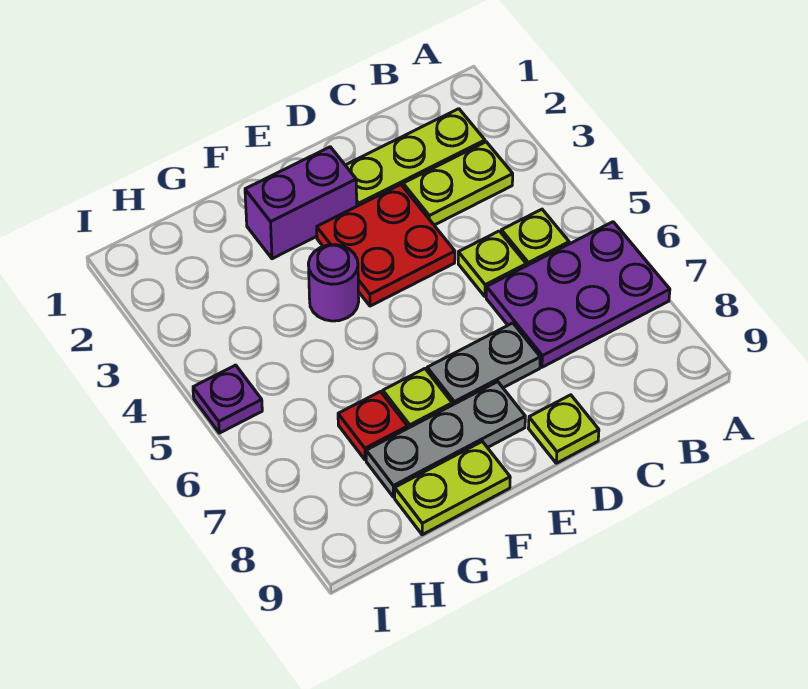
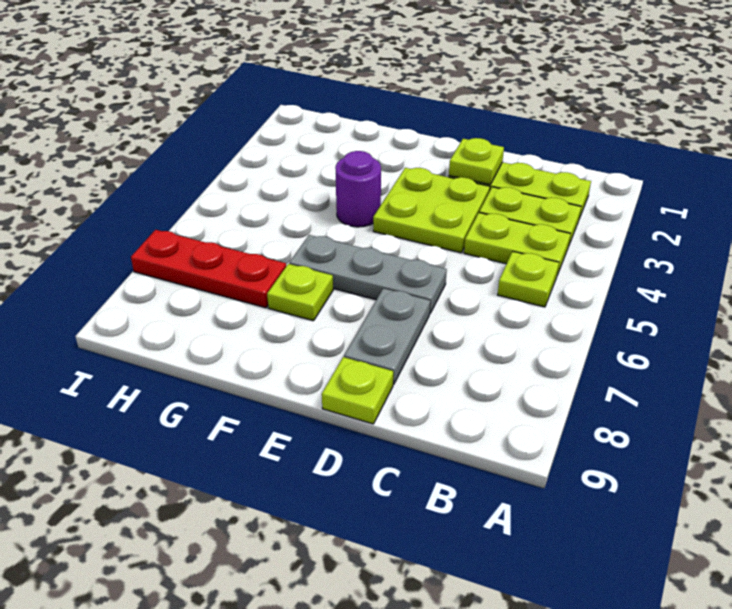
purple plate A6:C7 level 1 -> none
lime plate C5 level 1 -> lime plate D2 level 2
red plate D3:E4 level 1 -> lime plate D3:E4 level 1
grey plate D7:E7 level 1 -> grey plate D7:D8 level 1
purple brick E2:F2 level 1 -> none
grey plate E8:G8 level 1 -> grey plate D6:F6 level 1
lime plate F9:G9 level 1 -> lime plate B4:C4 level 1
red plate G7 level 1 -> red plate G7:I7 level 1
purple plate I5 level 1 -> none

